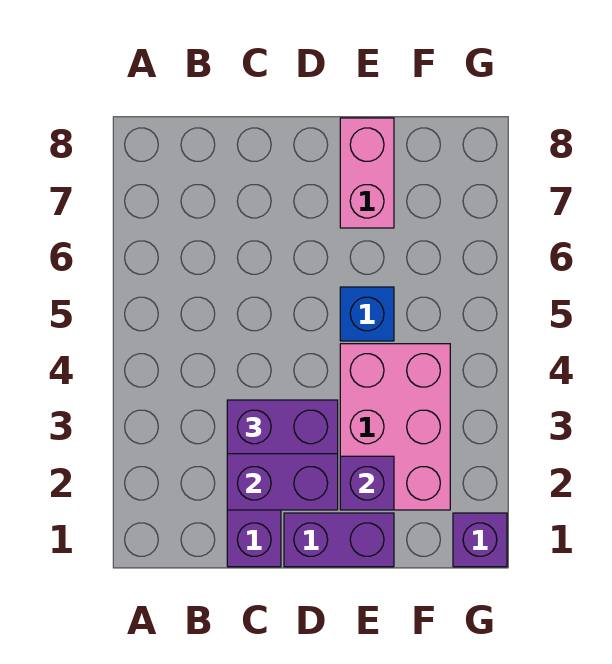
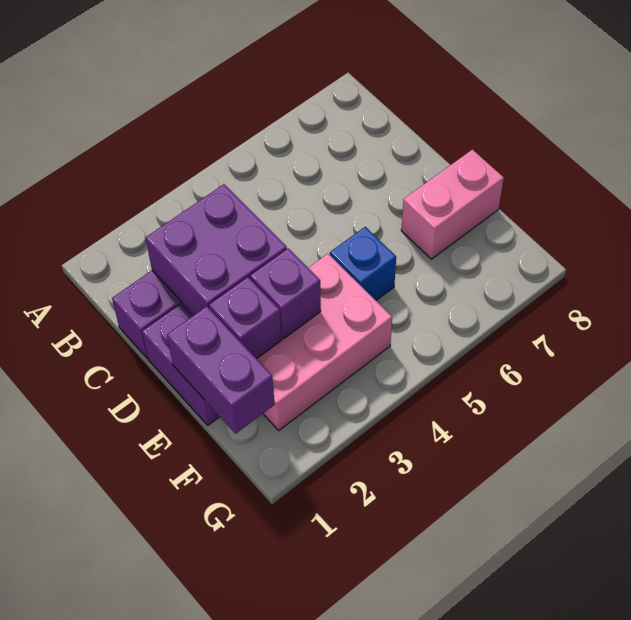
purple brick C3:D3 level 3 -> purple brick E1:F1 level 2
purple brick G1 level 1 -> purple brick E3 level 2

